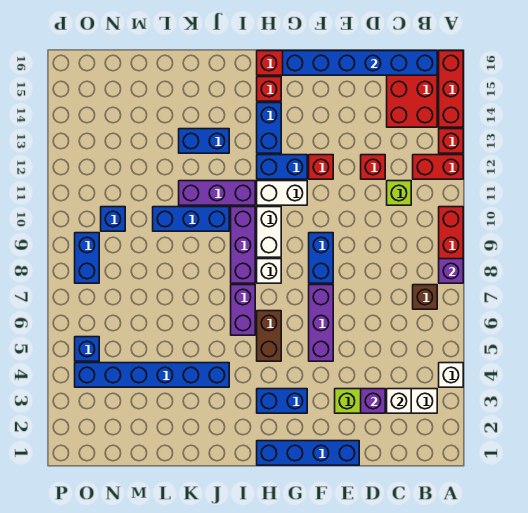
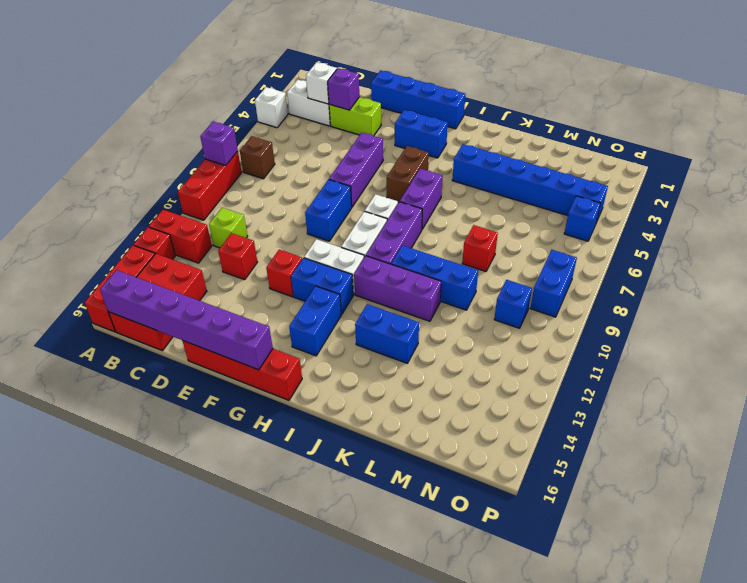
blue brick B16:G16 level 2 -> purple brick B16:G16 level 2
red brick H15 level 1 -> red brick L8 level 1

